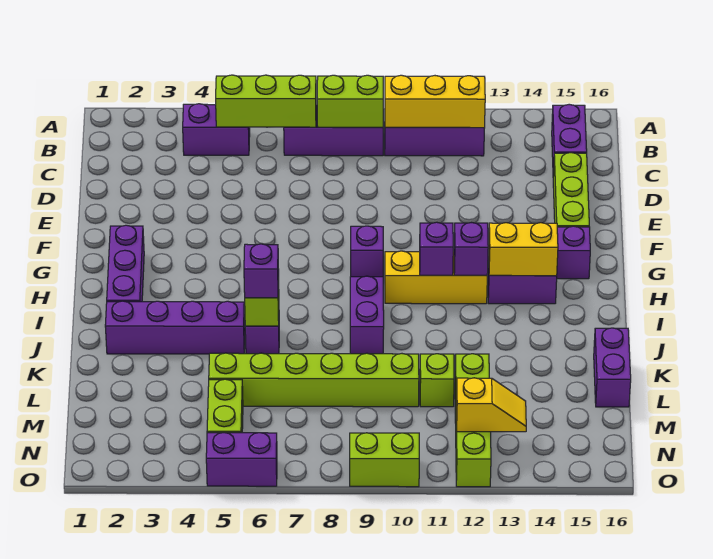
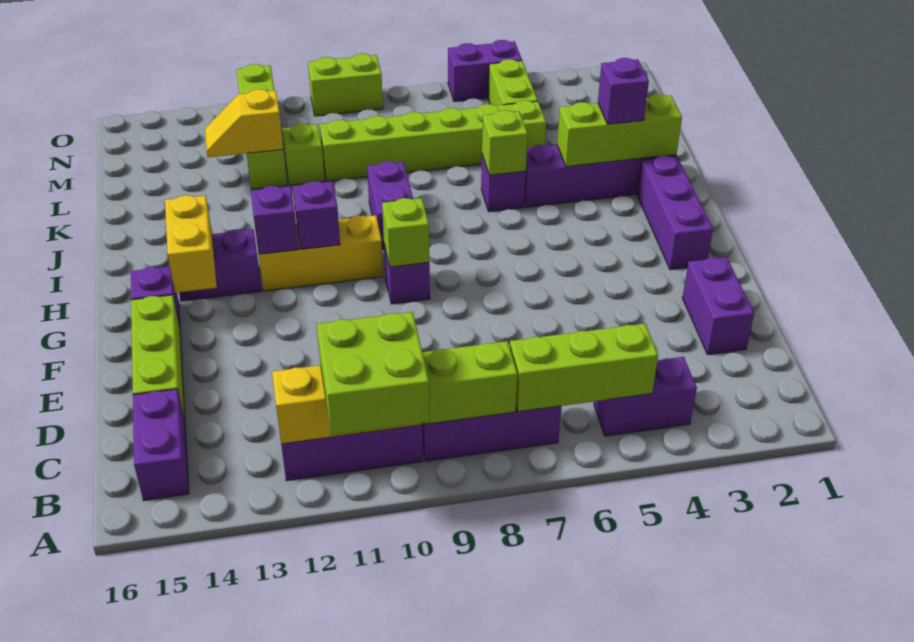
none -> lime brick A10:B11 level 3
none -> lime brick G9 level 2
yellow brick H13:H14 level 2 -> yellow brick G14:H14 level 2
none -> lime brick J2:J4 level 2
purple brick J6 level 3 -> purple brick J3 level 3
purple brick K16:L16 level 1 -> purple brick D2:E2 level 1
yellow slope N12:N13 level 2 top 12 -> yellow slope L12:L13 level 2 top 12

